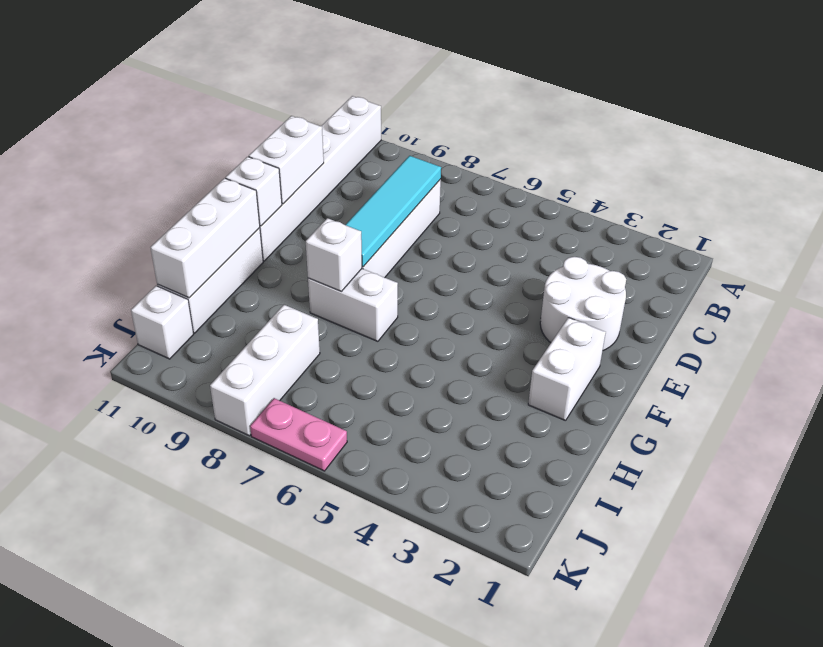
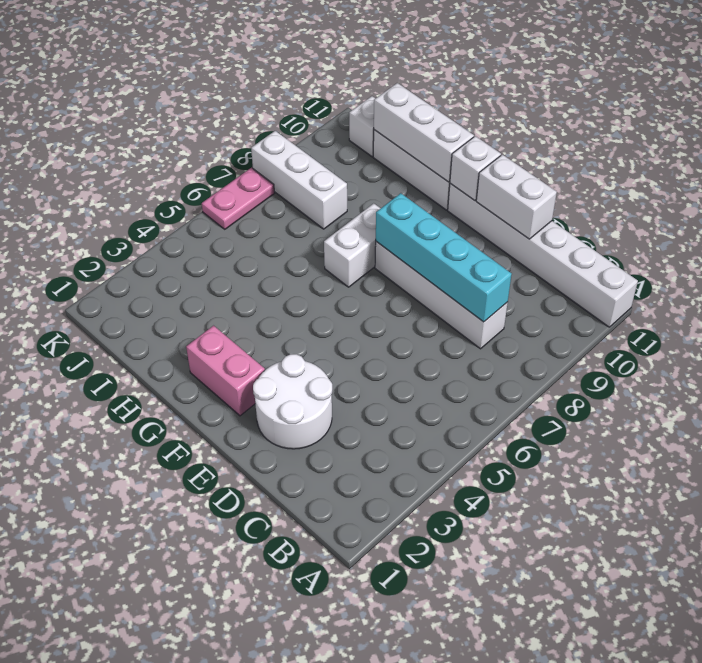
cyan tile C8:F8 level 2 -> cyan brick C8:F8 level 2
white brick F2:G2 level 1 -> pink brick F2:G2 level 1
white brick G8 level 2 -> none

